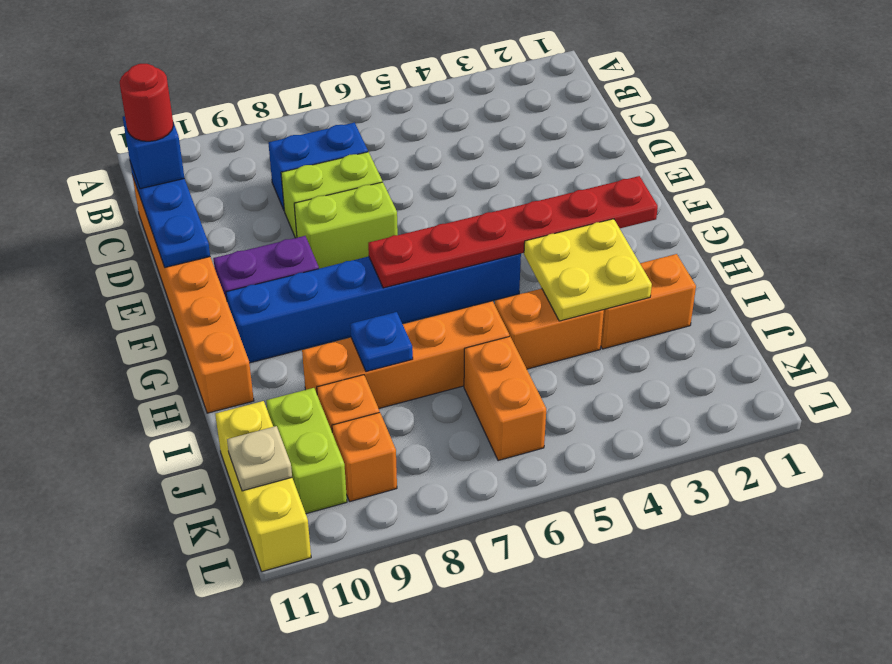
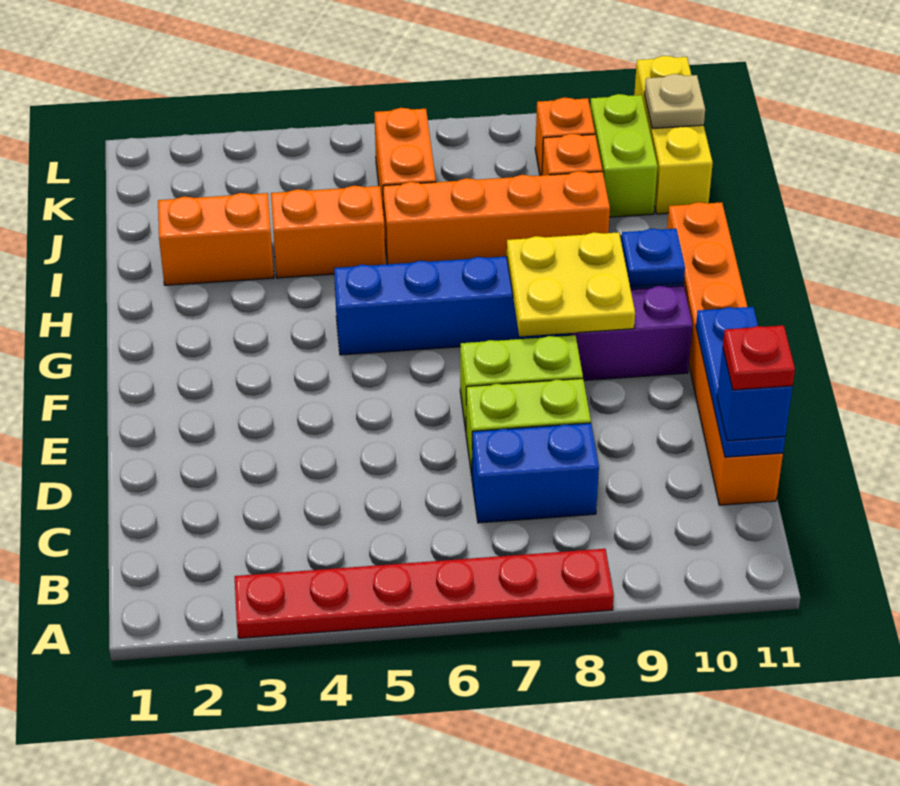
red round brick C11 level 4 -> red plate C11 level 4
red plate G2:G7 level 2 -> red plate A3:A8 level 1
yellow plate H3:I4 level 2 -> yellow plate F8:G9 level 2
blue plate I8 level 2 -> blue plate G10 level 2

